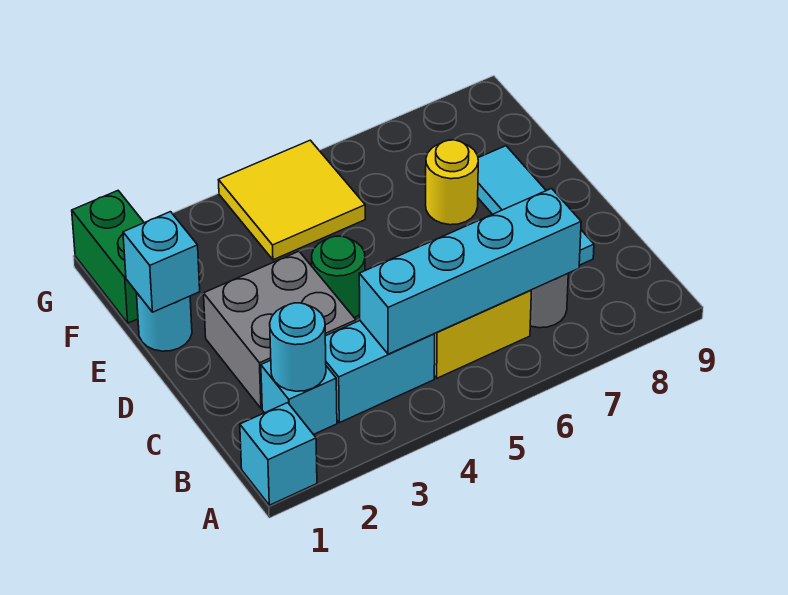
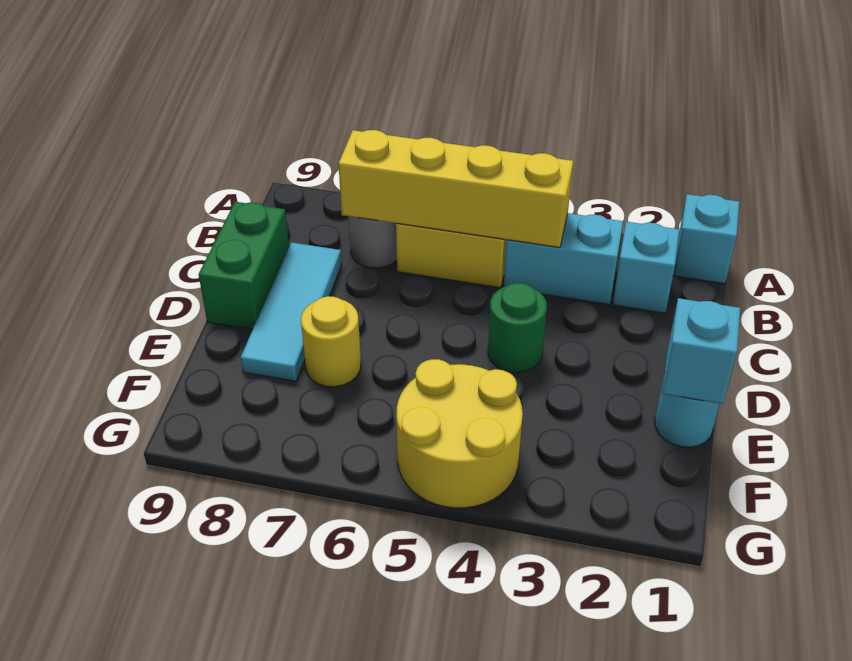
cyan round brick B2 level 2 -> none
cyan brick B4:B7 level 2 -> yellow brick B4:B7 level 2
grey brick C2:D3 level 1 -> none
green brick F1:G1 level 1 -> green brick C9:D9 level 1
yellow tile F4:G5 level 1 -> yellow round brick F4:G5 level 1

